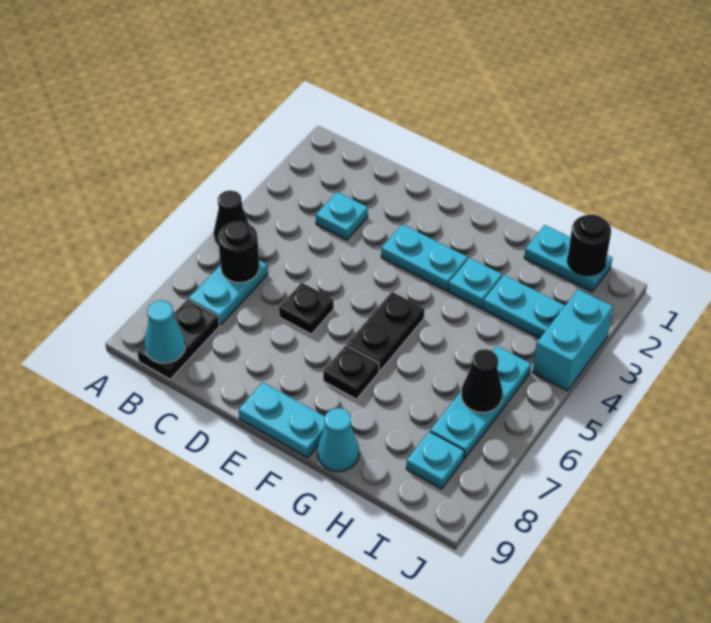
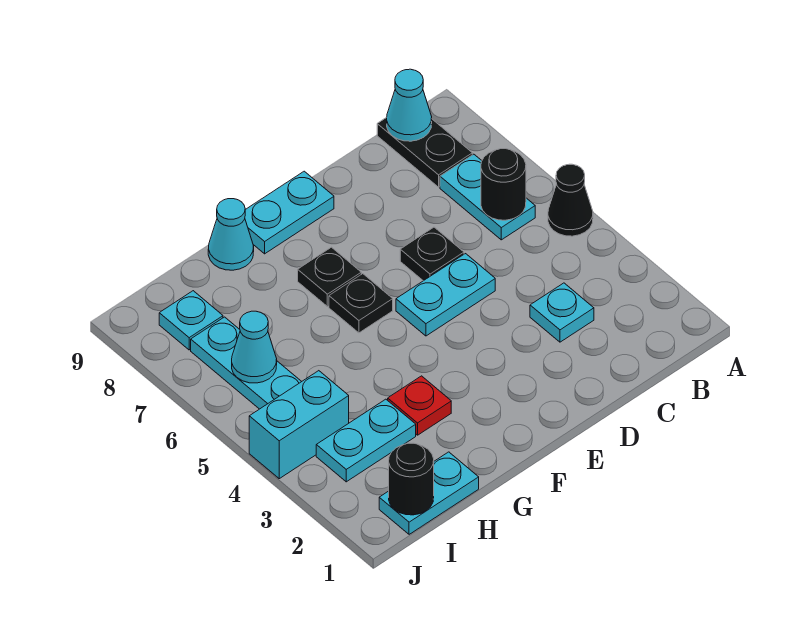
cyan plate E3:F3 level 1 -> cyan plate D5:E5 level 1
black plate F5:F6 level 1 -> black plate F6 level 1
cyan plate G3 level 1 -> red plate G3 level 1
black cone I6 level 2 -> cyan cone I6 level 2
cyan brick J3:J4 level 1 -> cyan brick I4:J4 level 1

